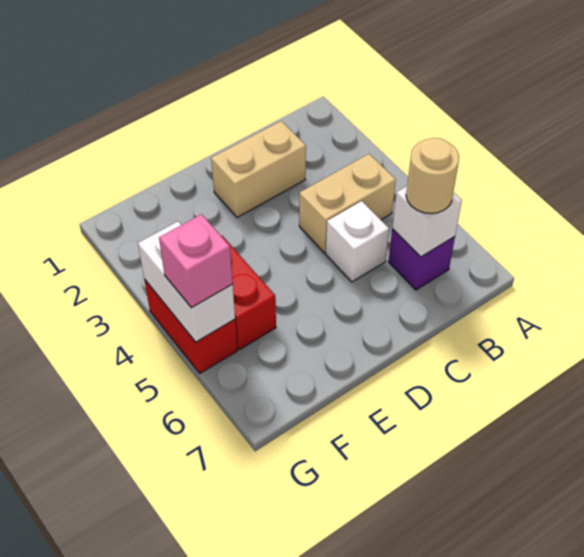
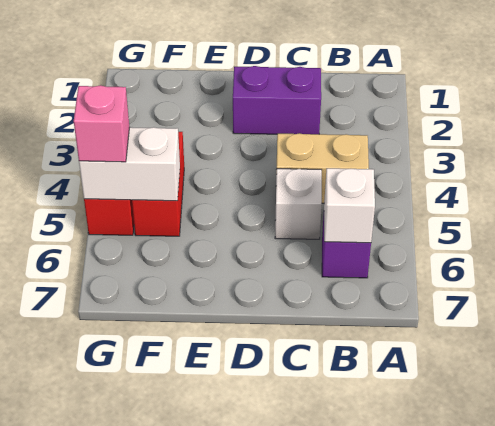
tan round brick B6 level 3 -> none
tan brick C2:D2 level 1 -> purple brick C2:D2 level 1
white brick G4:G5 level 2 -> white brick F5:G5 level 2

